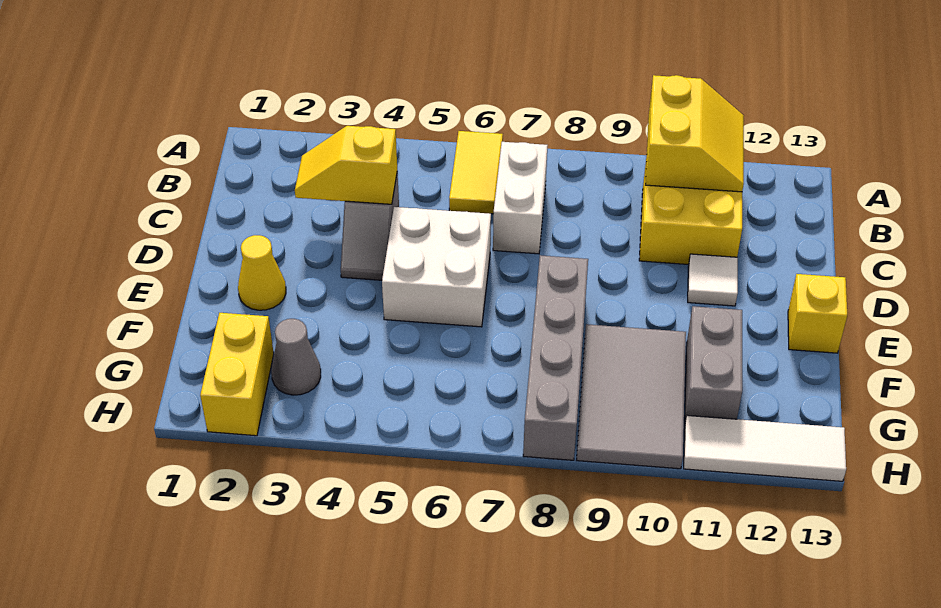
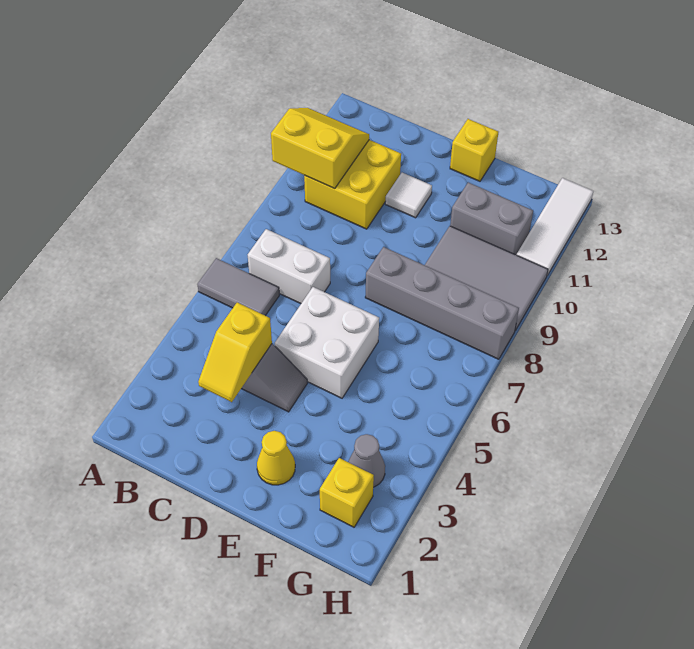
yellow tile A6:B6 level 1 -> grey tile A6:B6 level 1
yellow brick G2:H2 level 1 -> yellow brick G2 level 1

